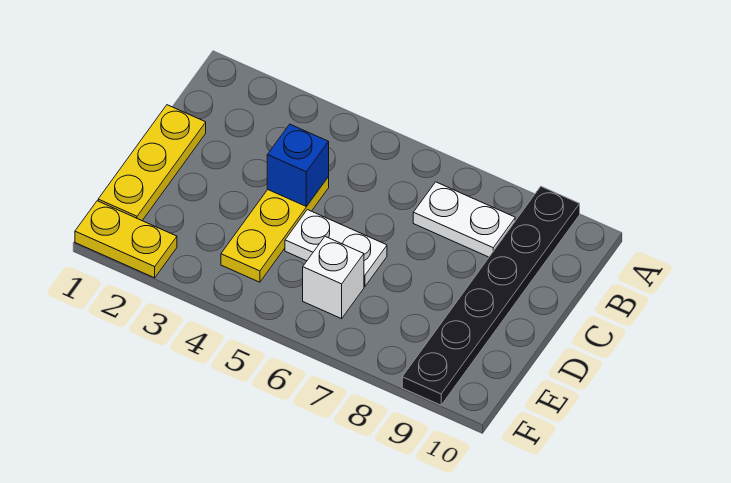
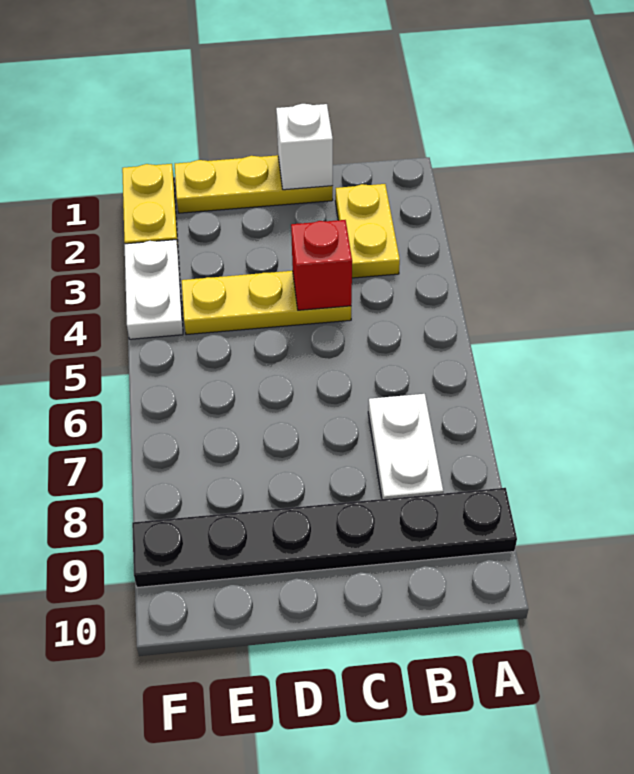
none -> yellow plate B2:B3 level 1
blue brick C4 level 2 -> red brick C4 level 2
white plate D5:D6 level 1 -> white plate F3:F4 level 1
white brick E6 level 1 -> white brick C1 level 2

